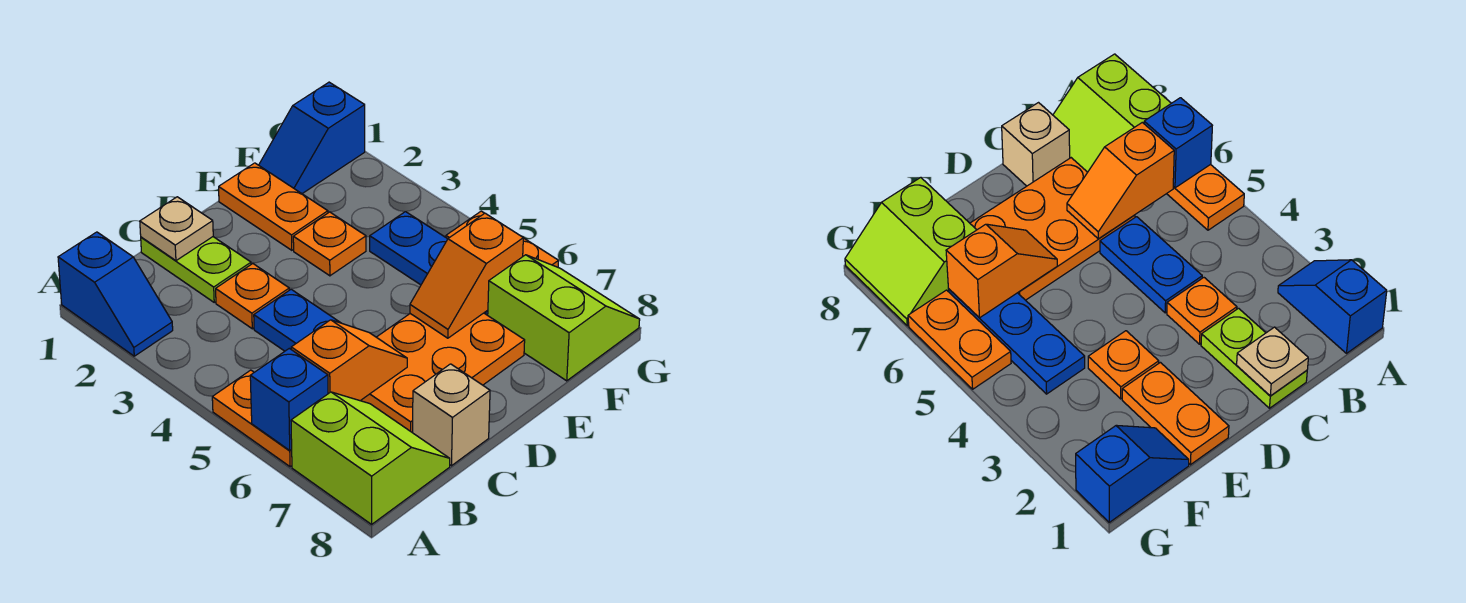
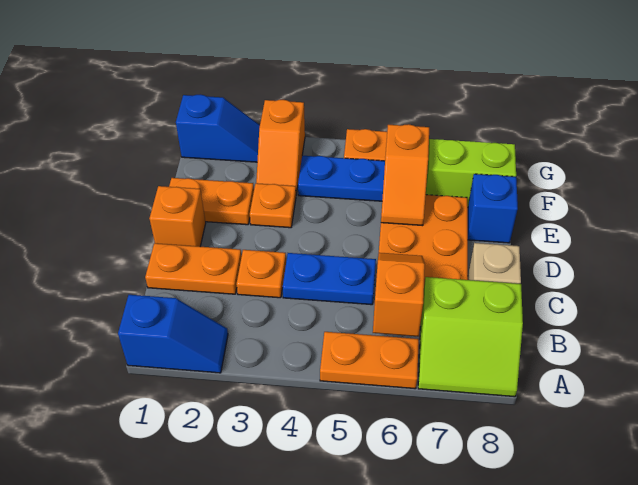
blue brick A6 level 2 -> blue brick E8 level 1
lime slope A7:B8 level 1 top A -> lime slope A7:B8 level 1 top B
lime plate C1:C2 level 1 -> orange plate C1:C2 level 1
tan plate C1 level 2 -> none
none -> orange brick D1 level 1
blue slope F1:G1 level 1 top G -> blue slope G1:G2 level 1 top 1
none -> orange slope F3:G3 level 1 top G

